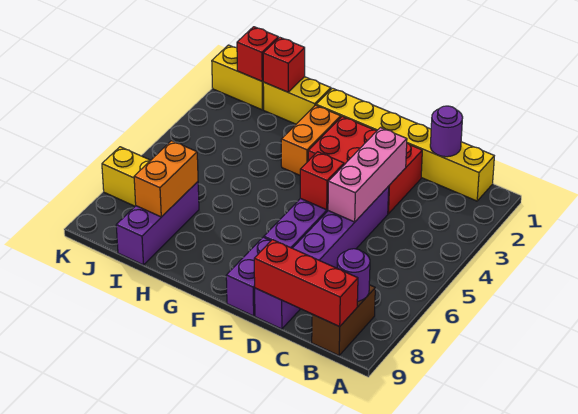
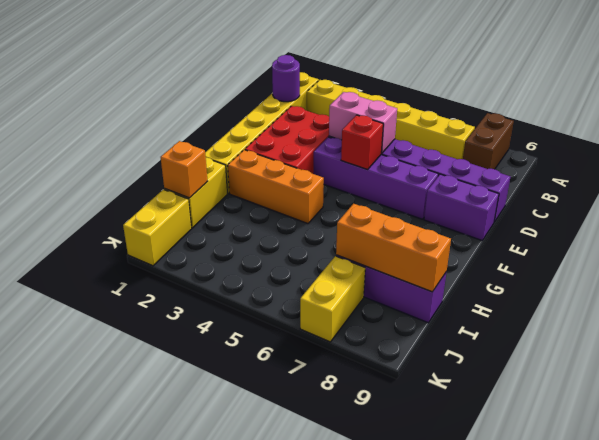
none -> yellow brick B2:B7 level 1
brown brick B8:B9 level 1 -> brown brick A8:B8 level 1
purple round brick B8 level 2 -> none
red brick B9:D9 level 2 -> none
pink brick D3:D5 level 2 -> pink brick D4:D5 level 2
orange brick G2:G3 level 1 -> orange brick G2:G4 level 1
red brick I1 level 2 -> orange brick I1 level 2
orange brick I7:I8 level 2 -> orange brick I7:I9 level 2
red brick J1 level 2 -> none

